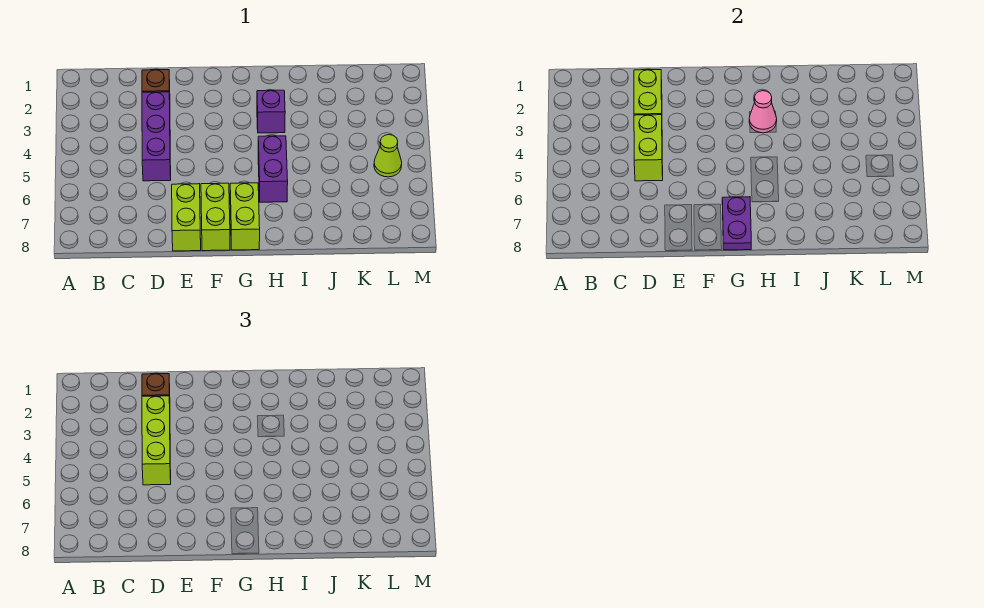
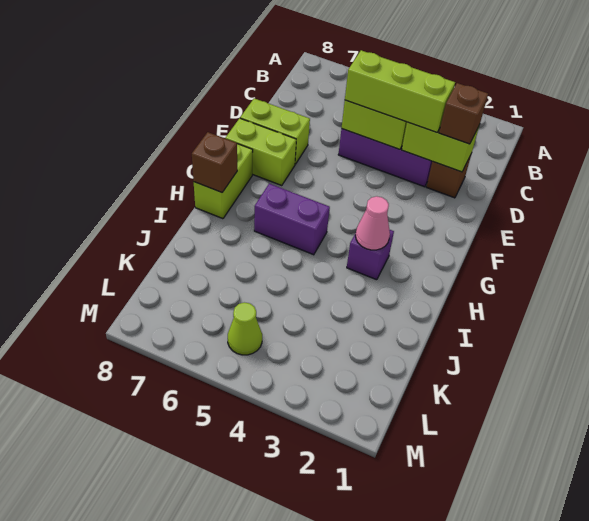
lime brick G7:G8 level 1 -> lime brick G8:H8 level 1
purple plate G7:G8 level 2 -> none
none -> brown brick H8 level 2

